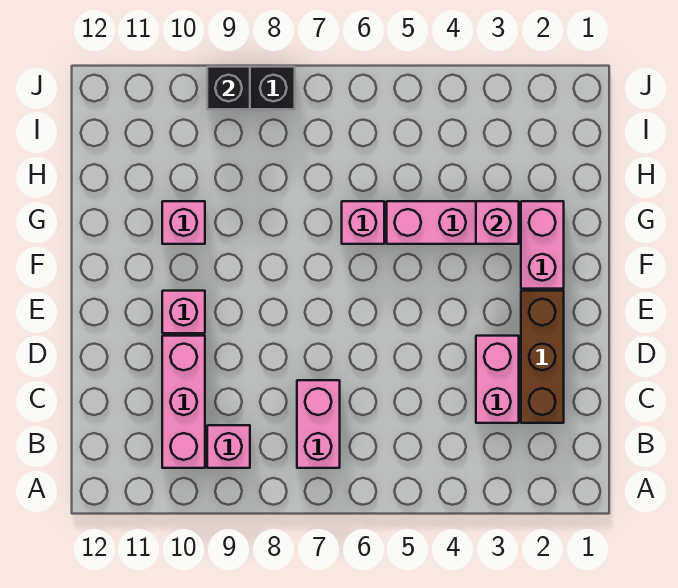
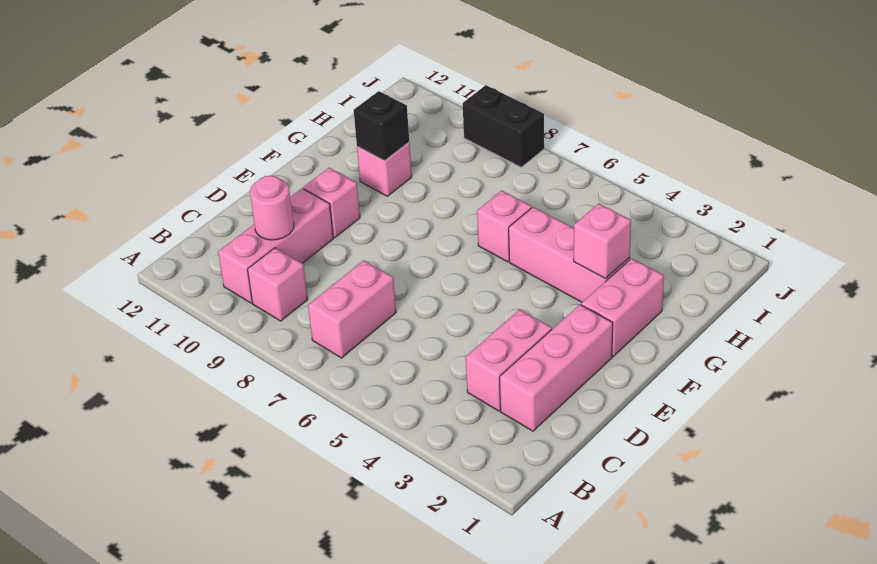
brown brick C2:E2 level 1 -> pink brick C2:E2 level 1
none -> pink round brick C10 level 2
black brick J9 level 2 -> black brick G10 level 2

